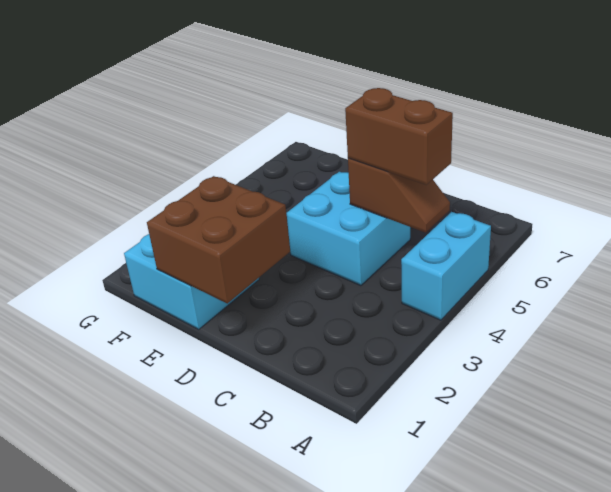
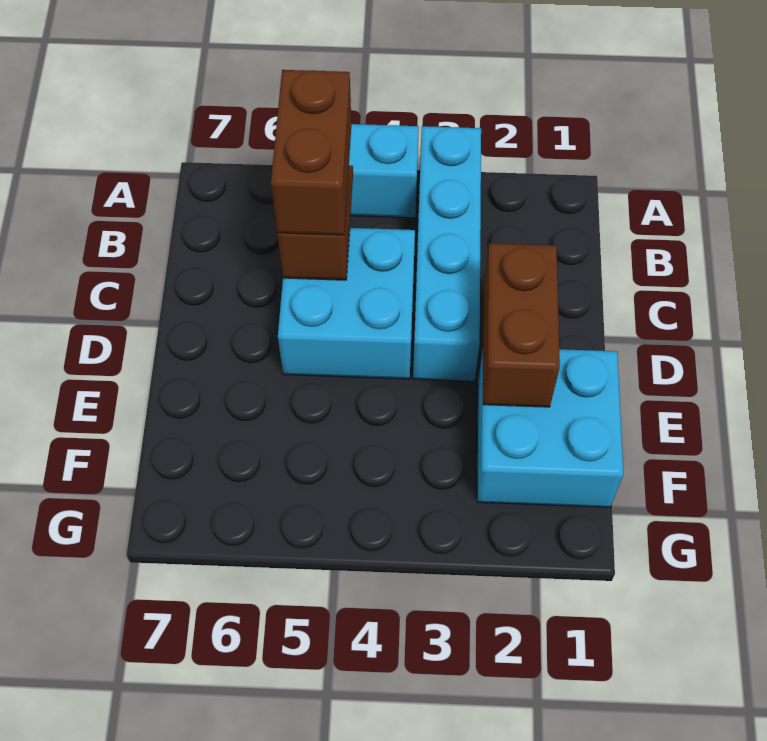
none -> cyan brick A3:D3 level 1
brown brick D1:E2 level 2 -> brown brick D2:E2 level 2

